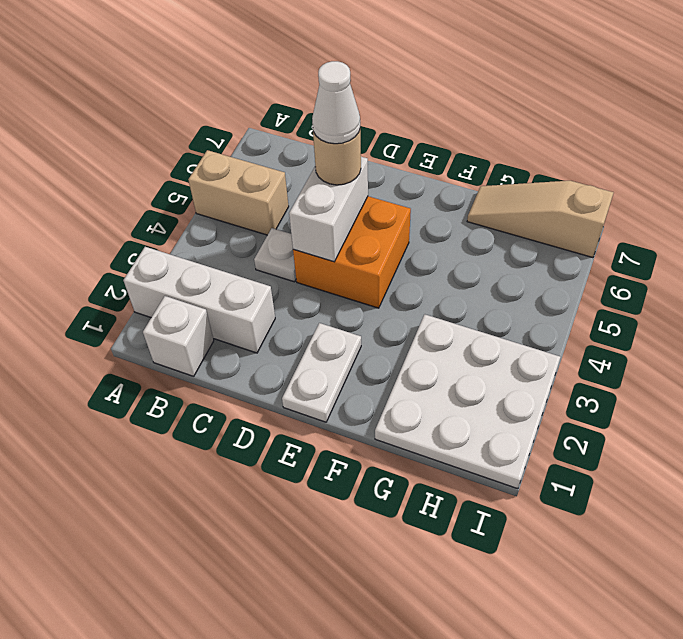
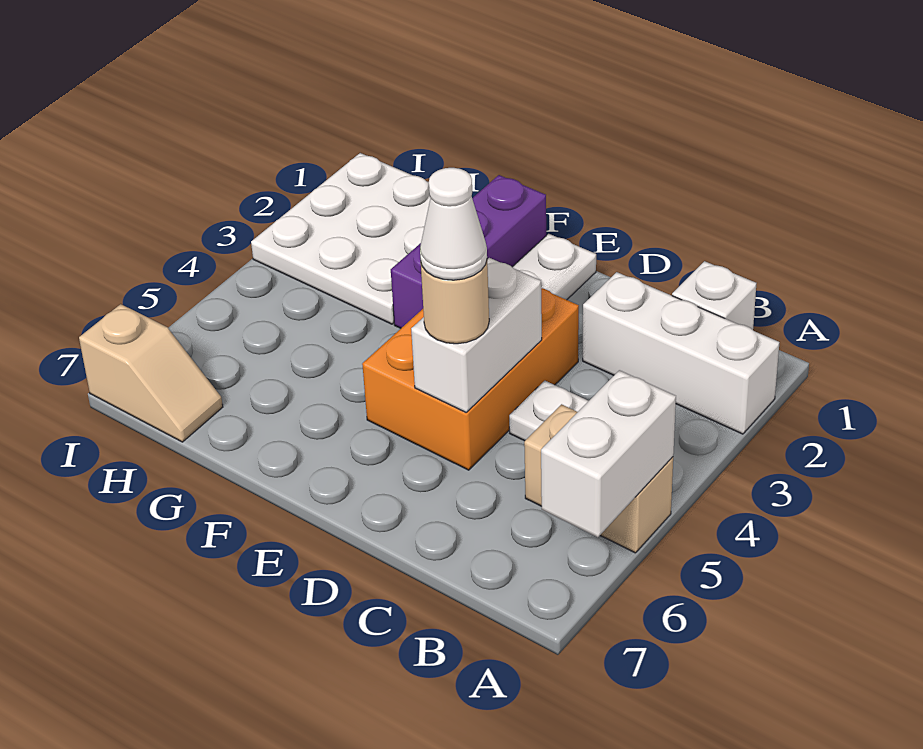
none -> white brick A5:A6 level 2
orange brick D4:E5 level 1 -> orange brick D3:E5 level 1
none -> purple brick F1:F3 level 1
tan slope G7:I7 level 1 top I -> tan slope H7:I7 level 1 top I

